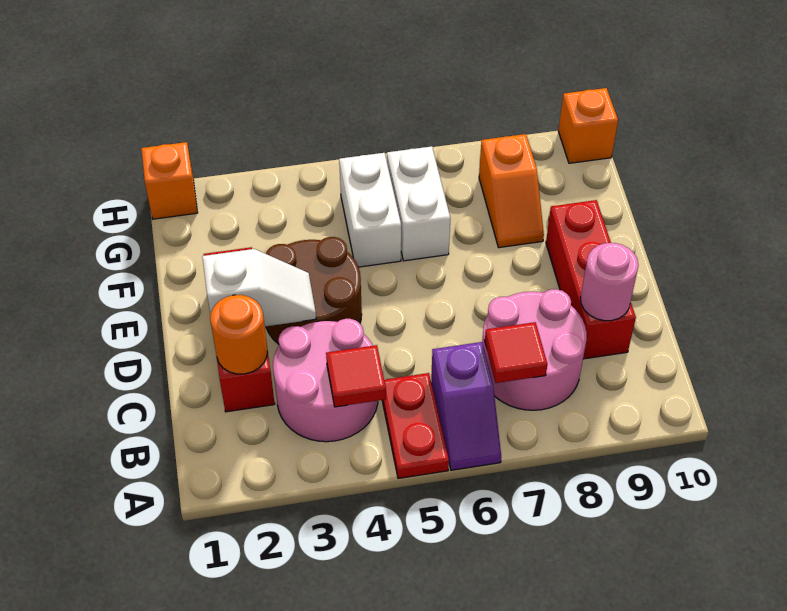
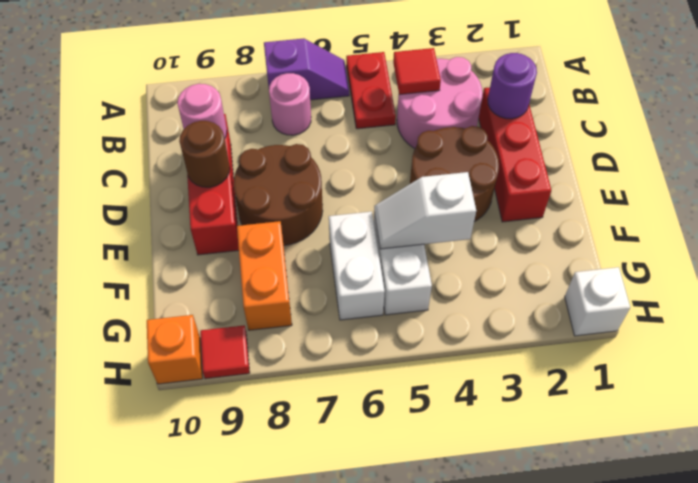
purple slope A6:B6 level 1 top B -> purple slope A6:A7 level 1 top 7
pink round brick B7:C8 level 1 -> pink round brick B7 level 1
red tile B7 level 2 -> red tile H9 level 1
orange round brick C2 level 2 -> purple round brick C2 level 2
white slope D2:D3 level 2 top 2 -> white slope F4:F5 level 2 top 4
none -> brown round brick D7:E8 level 1
none -> brown round brick D9 level 2
orange slope F8:G8 level 1 top G -> orange brick F8:G8 level 1
orange brick H1 level 1 -> white brick H1 level 1

